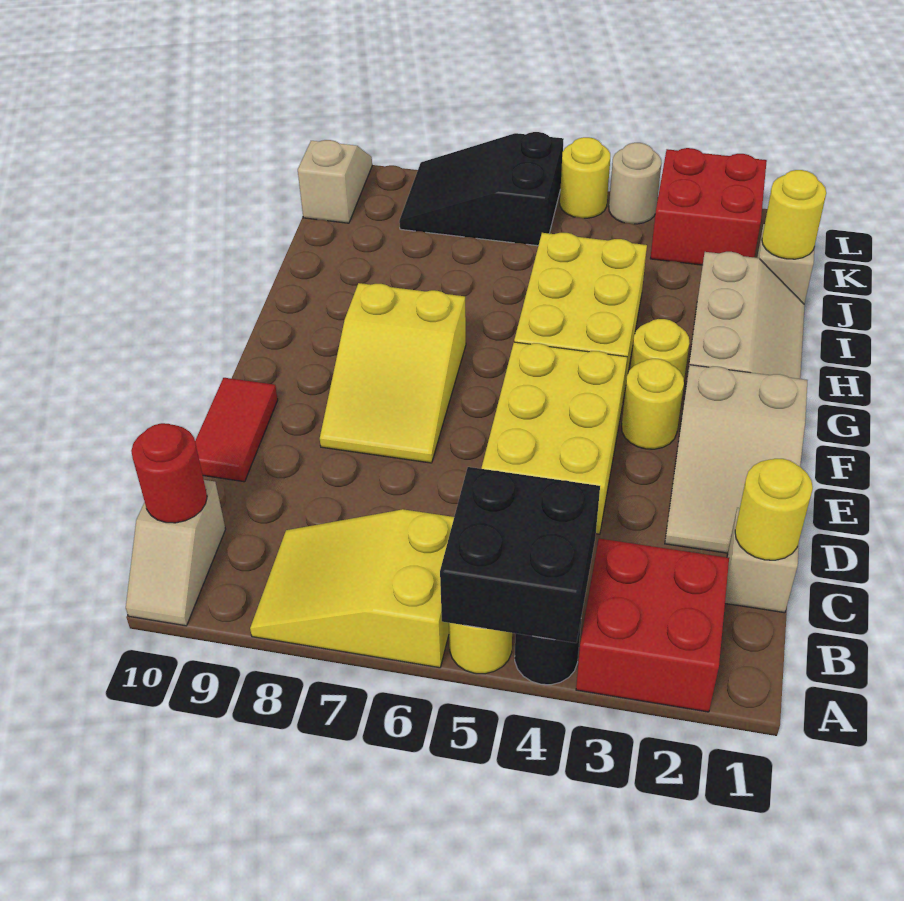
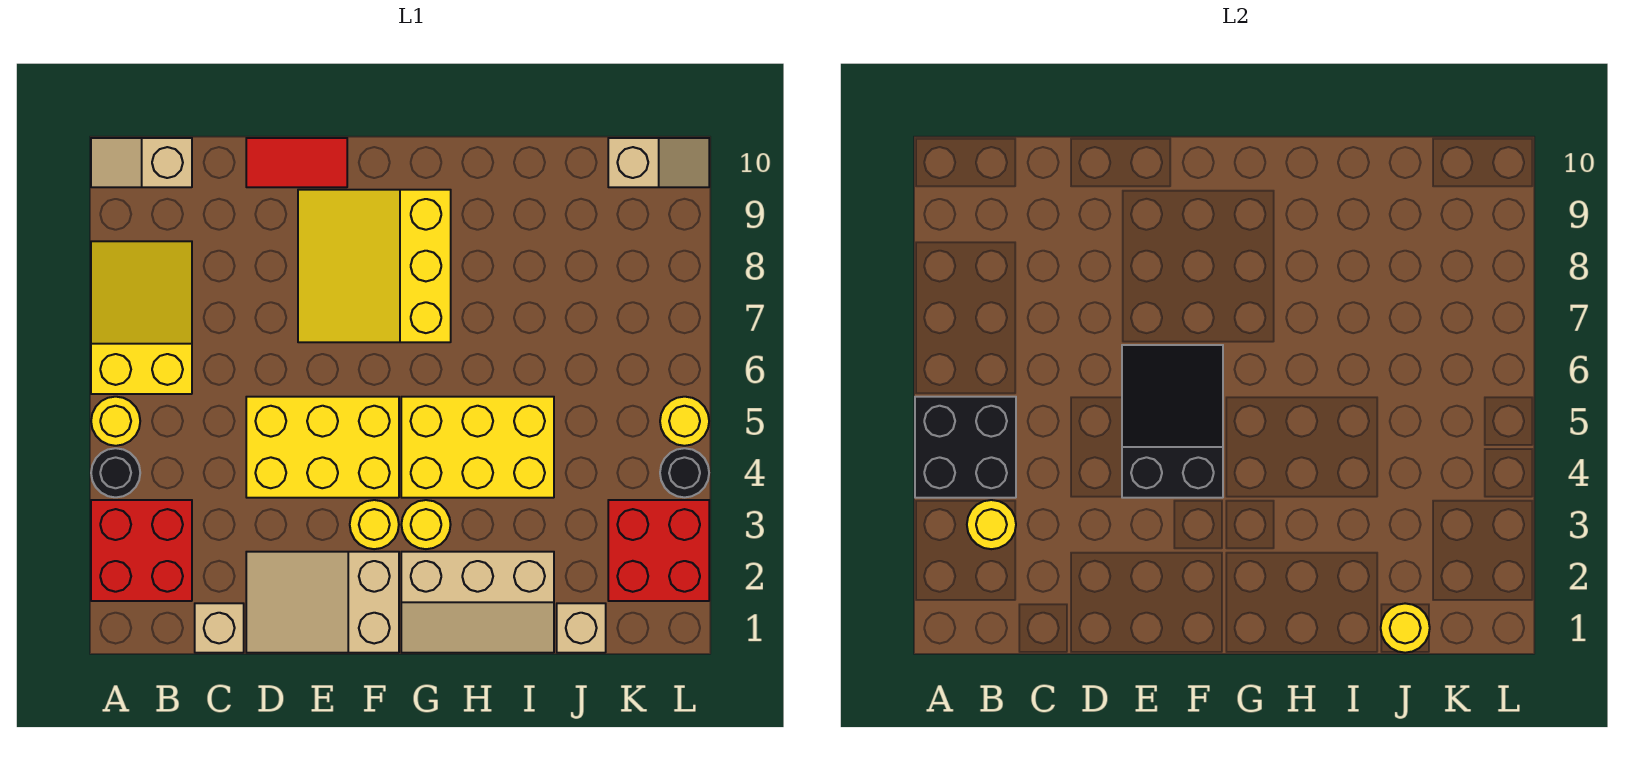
red round brick B10 level 2 -> none
yellow round brick C1 level 2 -> yellow round brick B3 level 2
yellow slope E7:G8 level 1 top G -> yellow slope E7:G9 level 1 top G
black slope K6:L8 level 1 top 6 -> black slope E4:F6 level 2 top 4
tan round brick L4 level 1 -> black round brick L4 level 1

